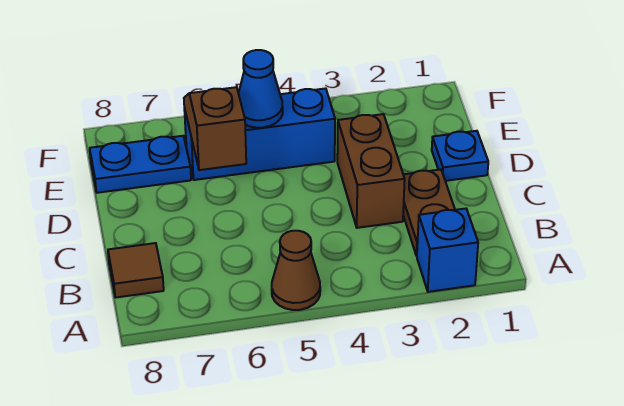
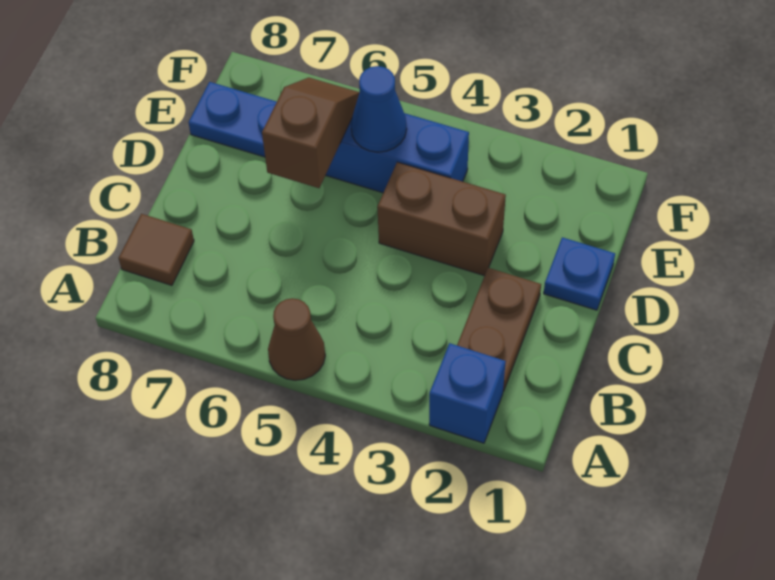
brown brick C3:D3 level 1 -> brown brick D3:D4 level 1

